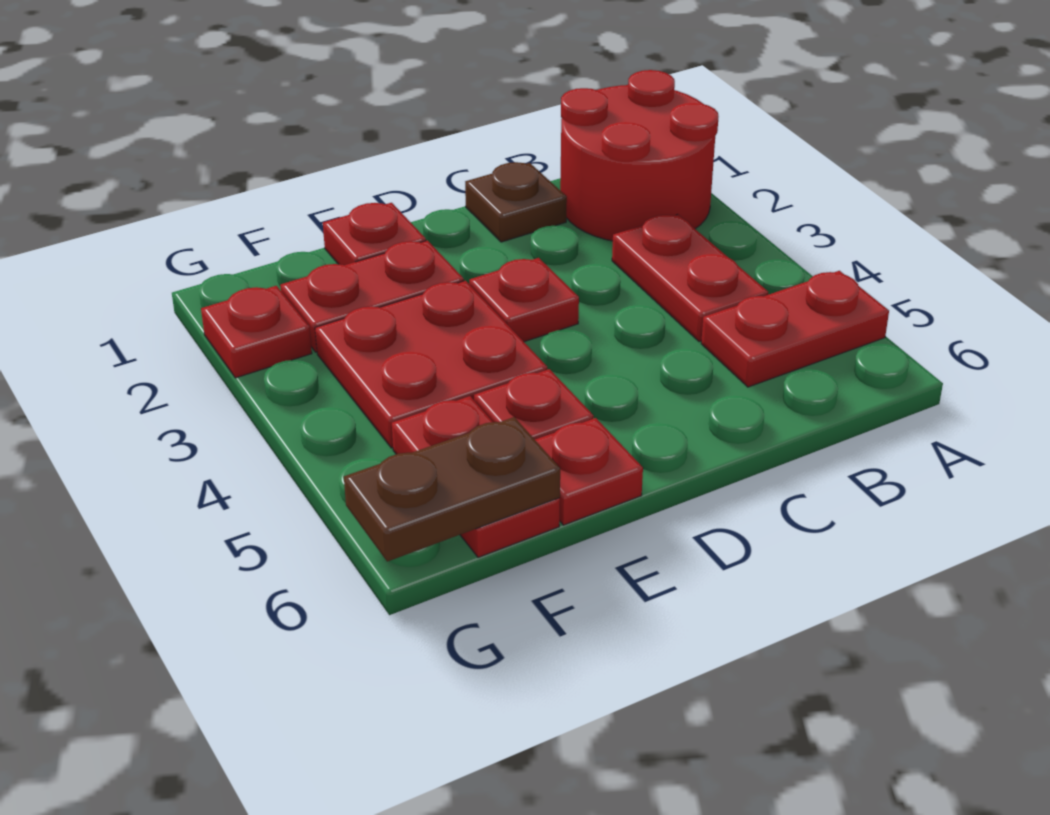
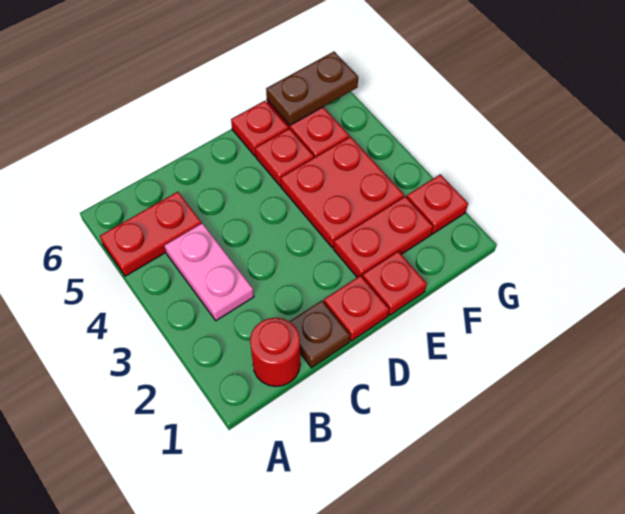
red round brick A1:B2 level 1 -> red round brick B1 level 1
red plate B3:B4 level 1 -> pink plate B3:B4 level 1
red plate D3 level 1 -> red plate D1 level 1

